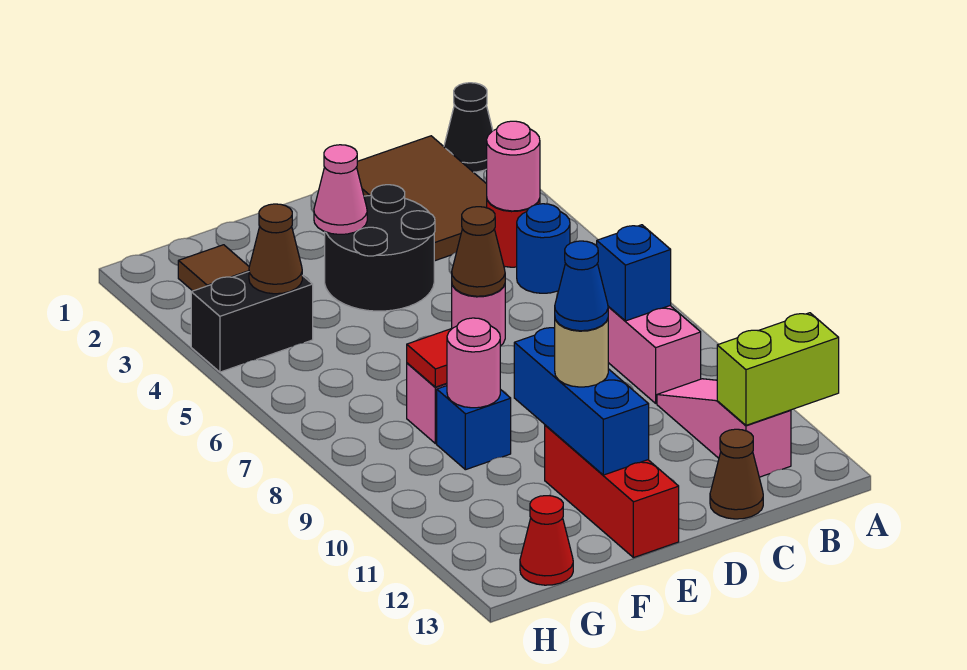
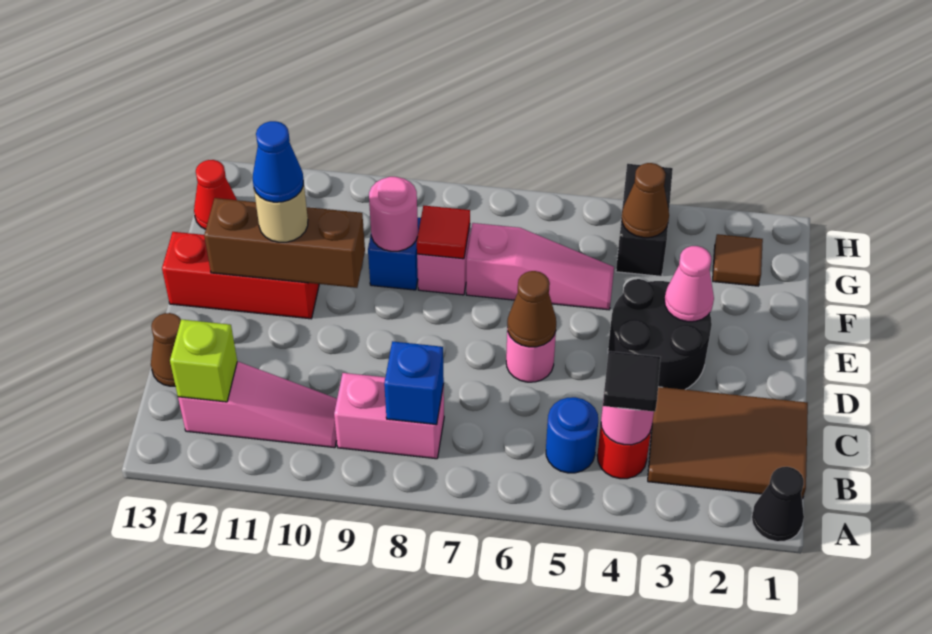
lime brick A12:B12 level 2 -> lime brick B12 level 2
none -> black tile B4 level 3
blue brick E10:E12 level 2 -> brown brick E10:E12 level 2
none -> pink slope F5:F7 level 1 top 7

